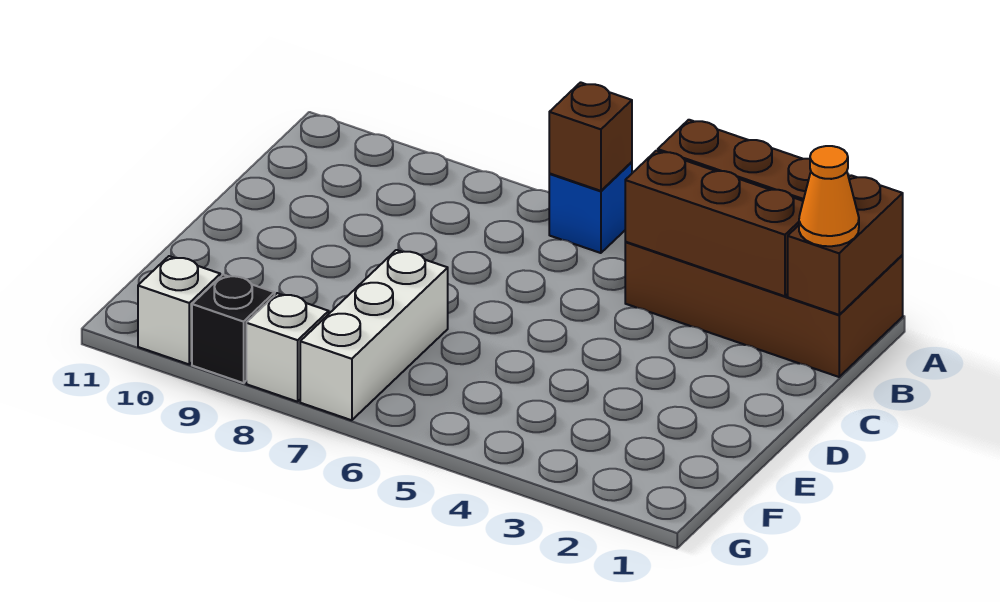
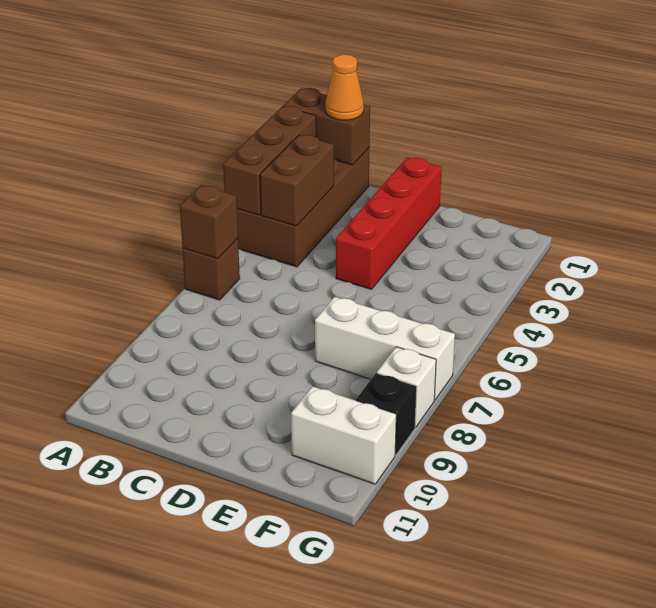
blue brick A6 level 1 -> brown brick A6 level 1
brown brick B2:B4 level 2 -> brown brick B3:B4 level 2
none -> red brick D1:D4 level 1
white brick G10 level 1 -> white brick F10:G10 level 1

